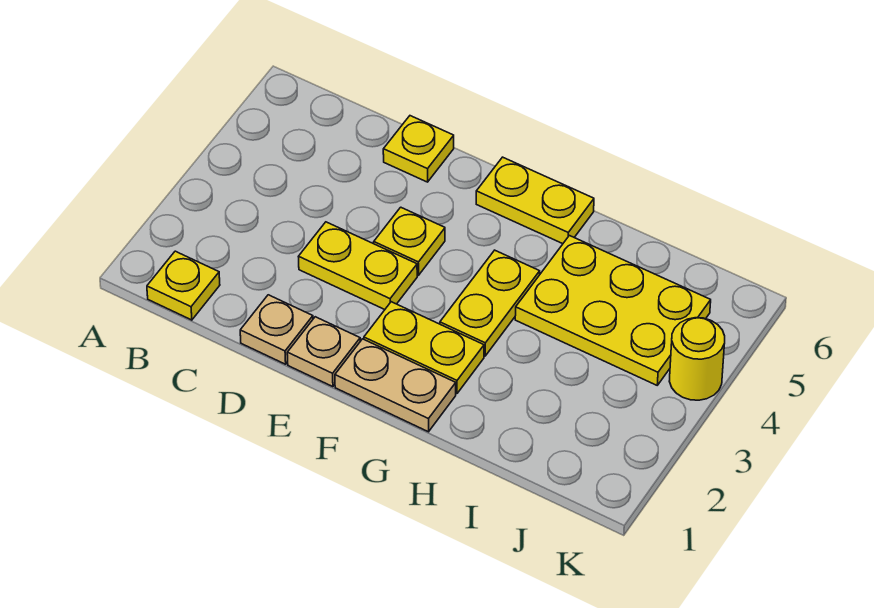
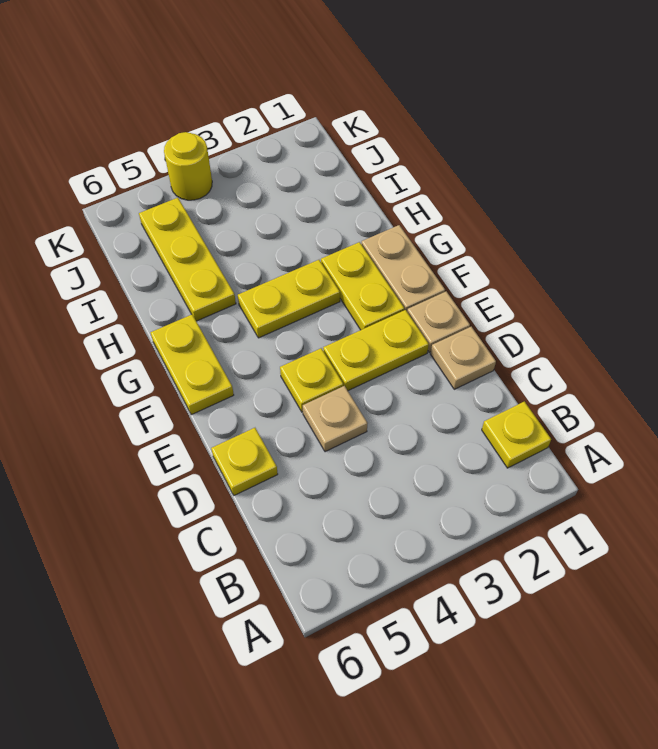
yellow plate D3:E3 level 1 -> yellow plate E2:E3 level 1
none -> tan plate D4 level 1
yellow plate H4:J5 level 1 -> yellow plate H5:J5 level 1

